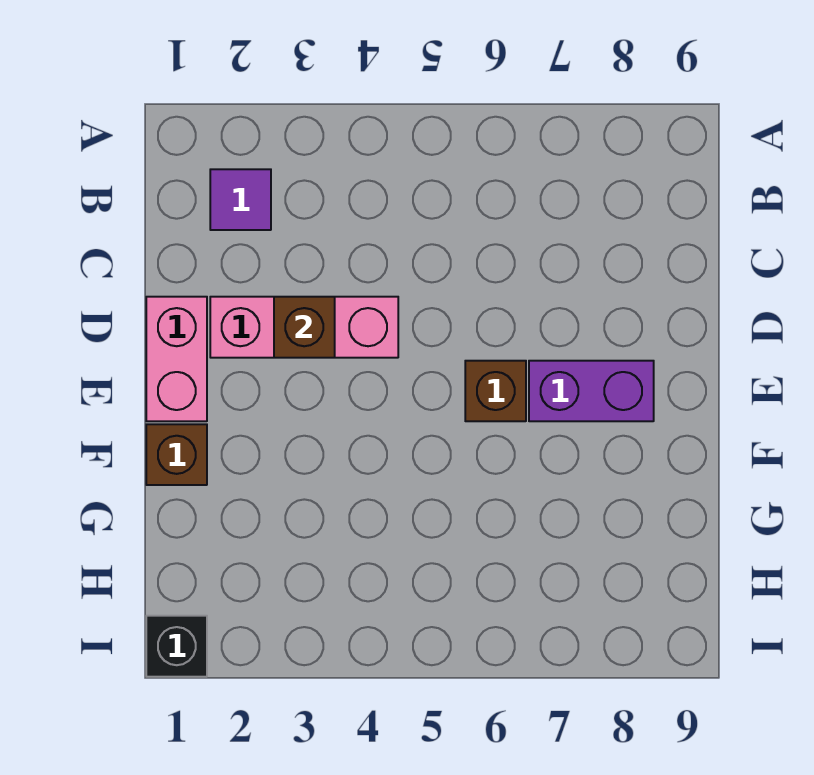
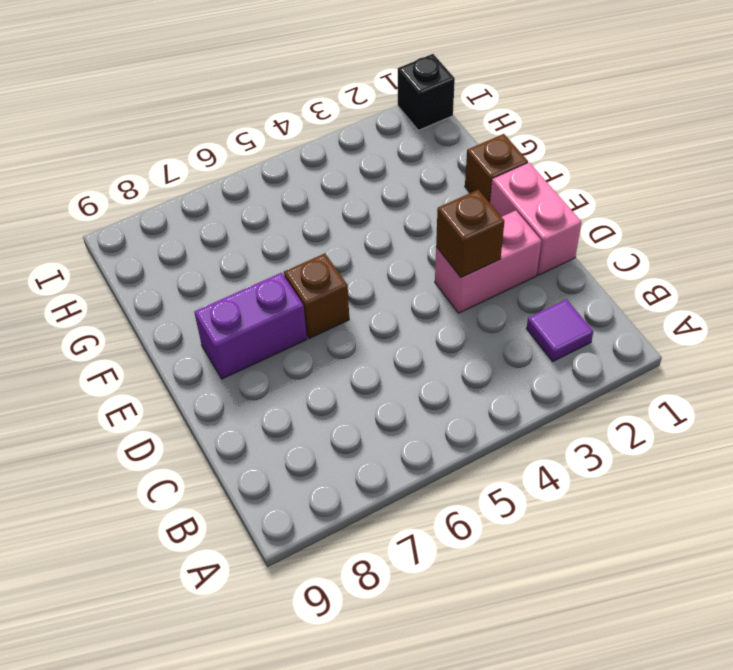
pink brick D2:D4 level 1 -> pink brick D2:D3 level 1

